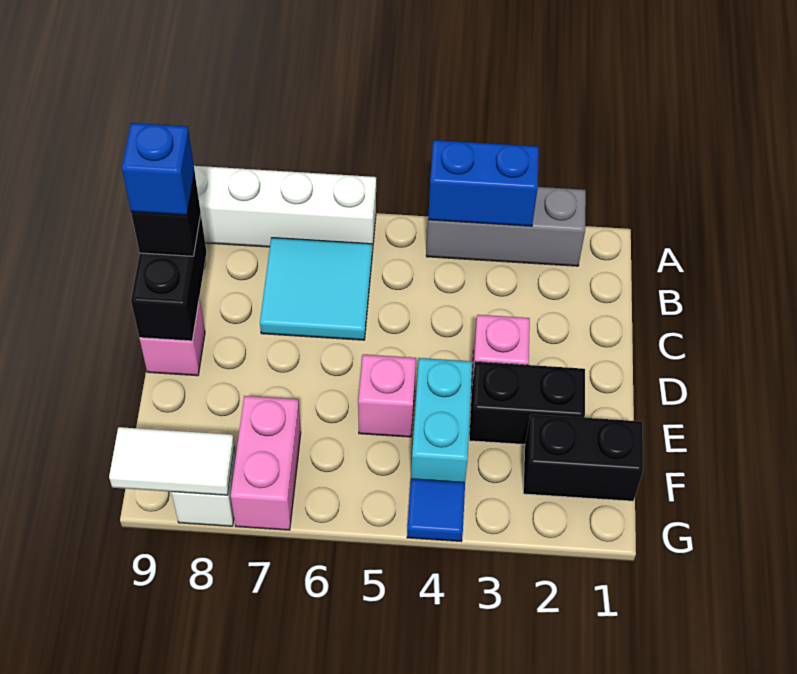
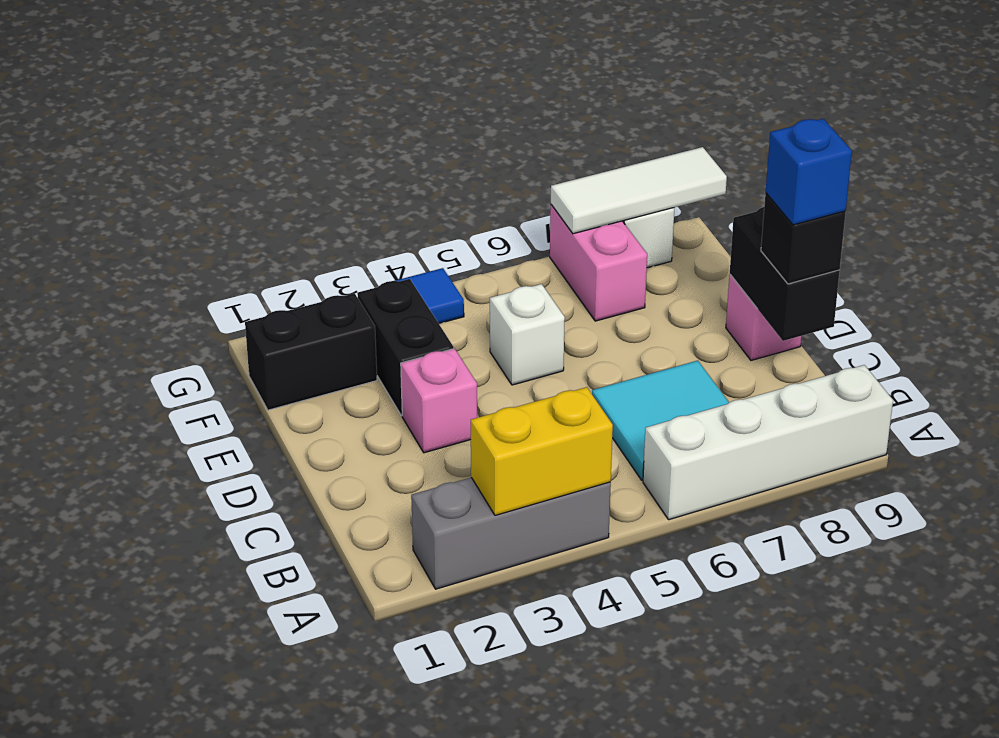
blue brick A3:A4 level 2 -> yellow brick A3:A4 level 2
black brick E2:E3 level 1 -> black brick E3:F3 level 1
cyan brick E4:F4 level 1 -> none
pink brick E5 level 1 -> white brick E5 level 1
white tile G8:G9 level 2 -> white tile G7:G9 level 2

